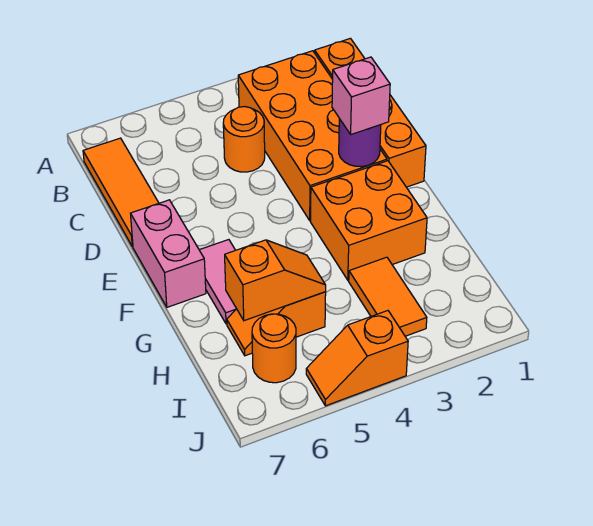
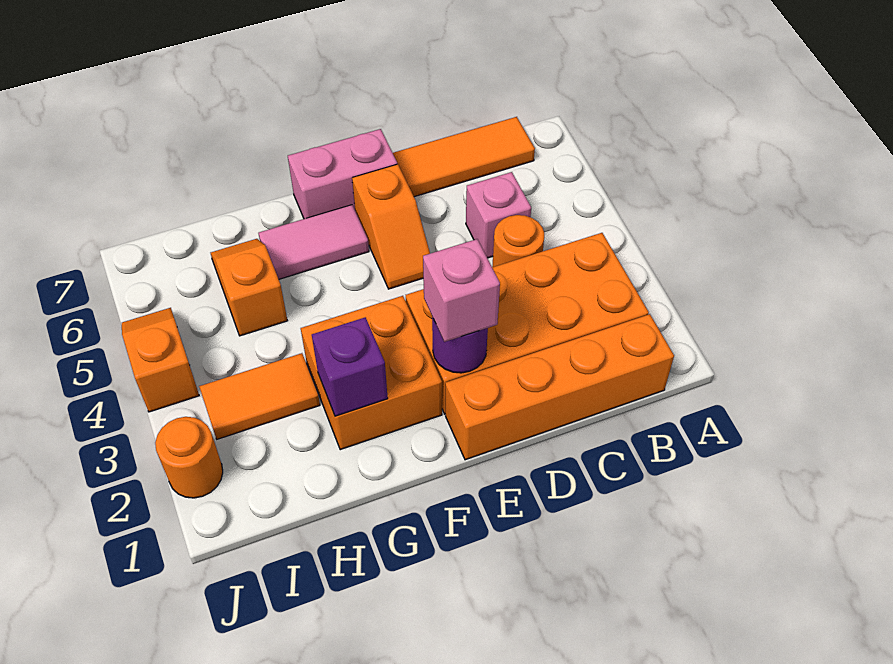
none -> pink brick C5 level 1
none -> purple brick G2 level 2
orange slope H5:H6 level 2 top 6 -> orange slope E5:E6 level 1 top 6
orange round brick I6 level 1 -> orange round brick J2 level 1

